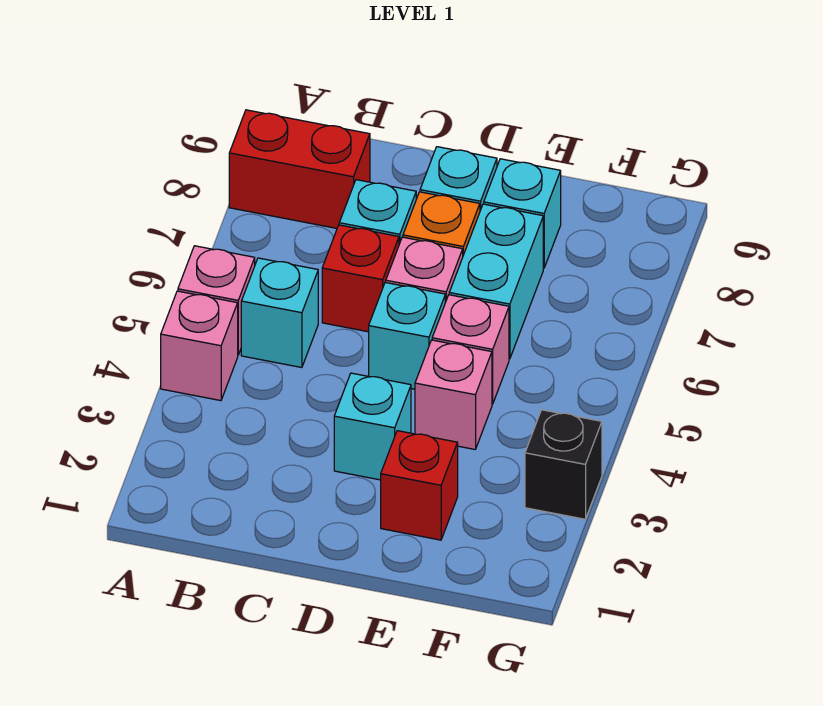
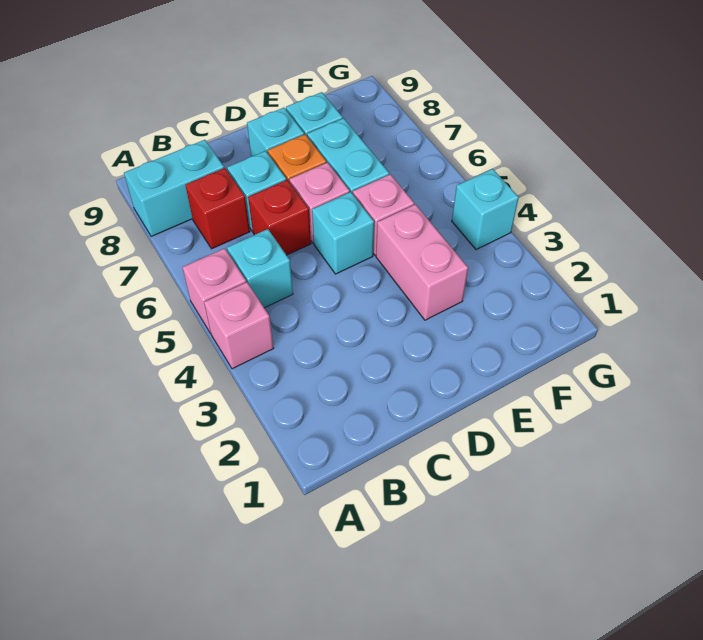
red brick A8:B8 level 1 -> cyan brick A8:B8 level 1
cyan brick D3 level 1 -> cyan brick G4 level 1
red brick E2 level 1 -> red brick B7 level 1
pink brick E4 level 1 -> pink brick E3:E4 level 1
black brick G3 level 1 -> none

